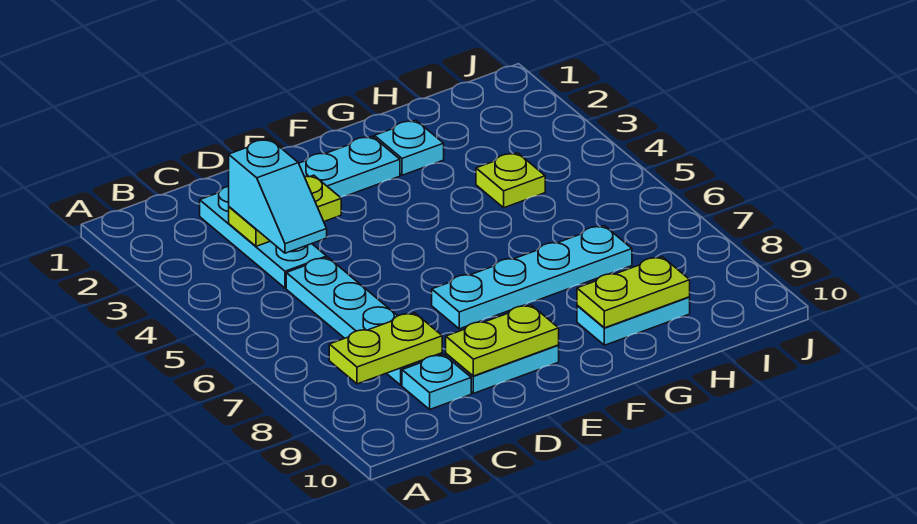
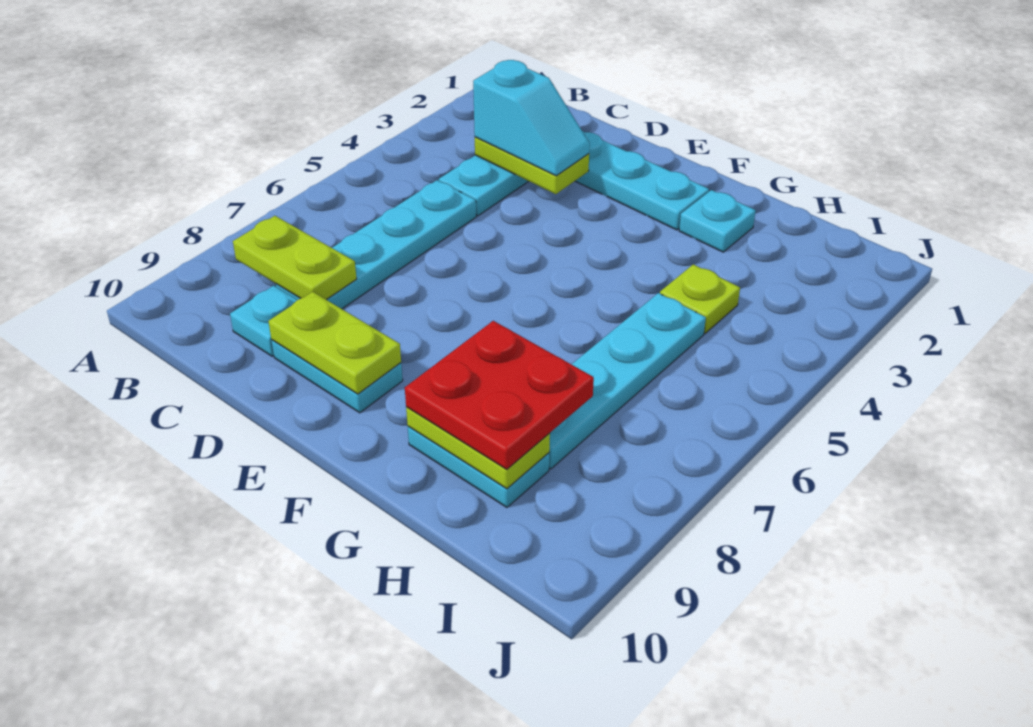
cyan slope C3:C4 level 3 top 3 -> cyan slope C3:D3 level 3 top C
cyan plate E7:H7 level 1 -> cyan plate H5:H8 level 1
none -> red plate G8:H9 level 3

